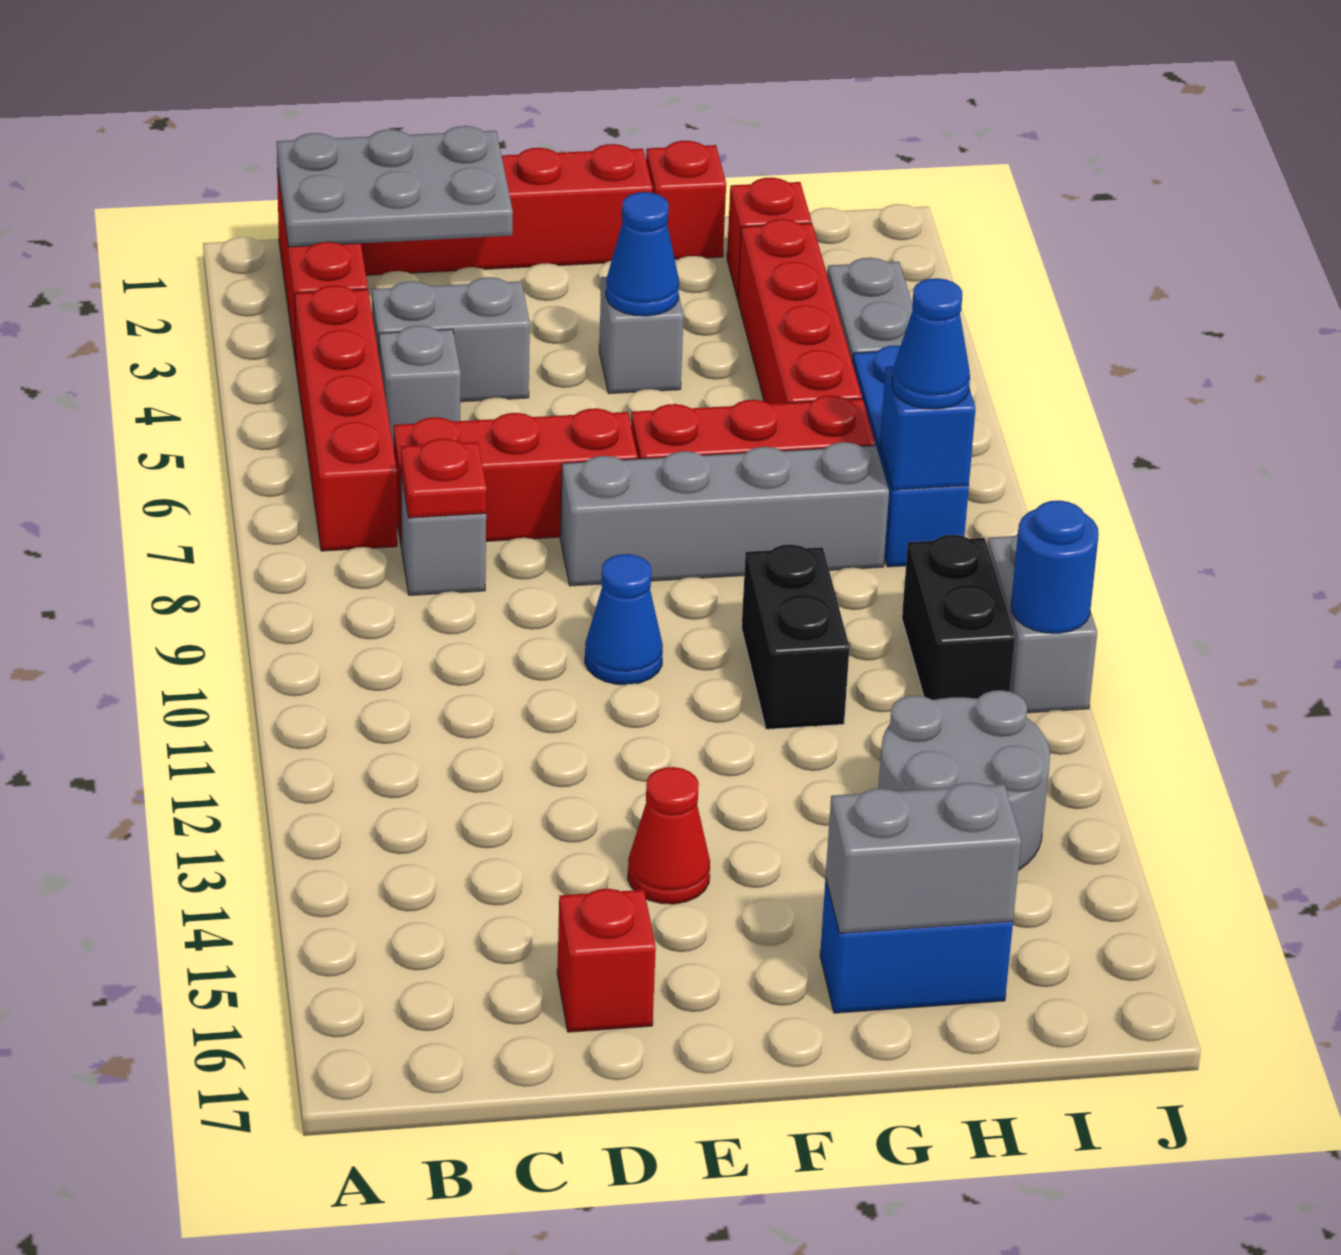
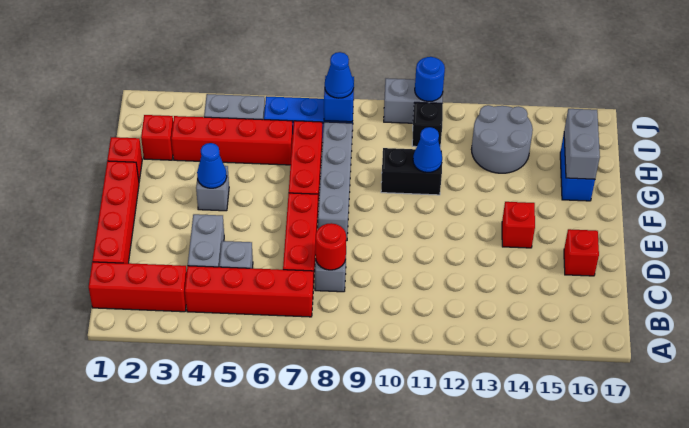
grey plate B1:D2 level 2 -> none
red plate C8 level 2 -> red round brick C8 level 2
blue cone E10 level 1 -> blue cone G11 level 2
red cone E14 level 1 -> red brick E14 level 1
black brick I10:I11 level 1 -> black brick I11 level 1

